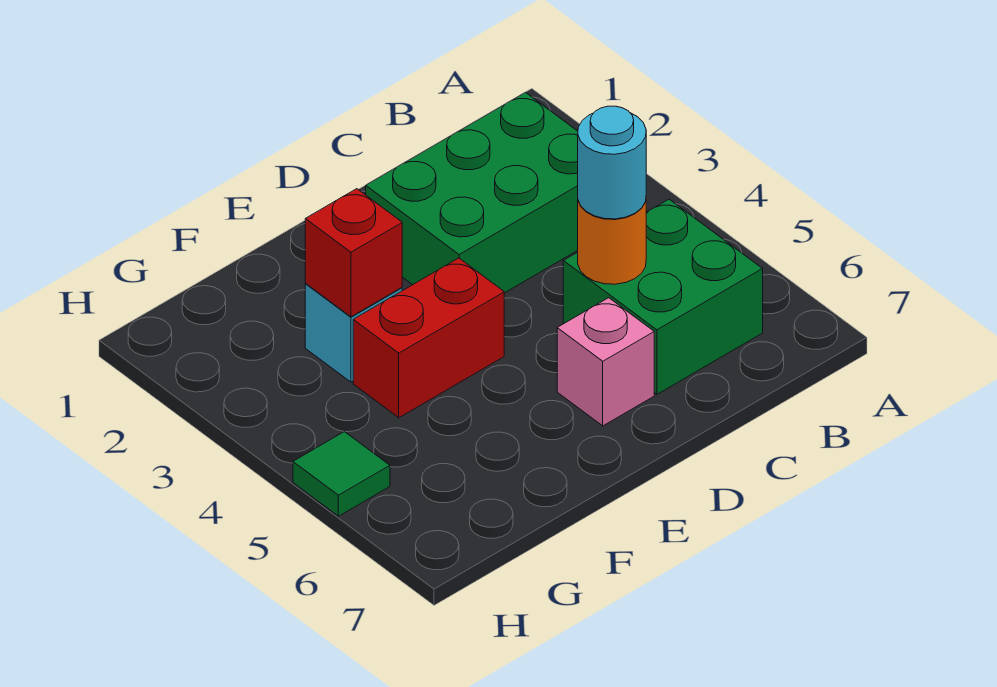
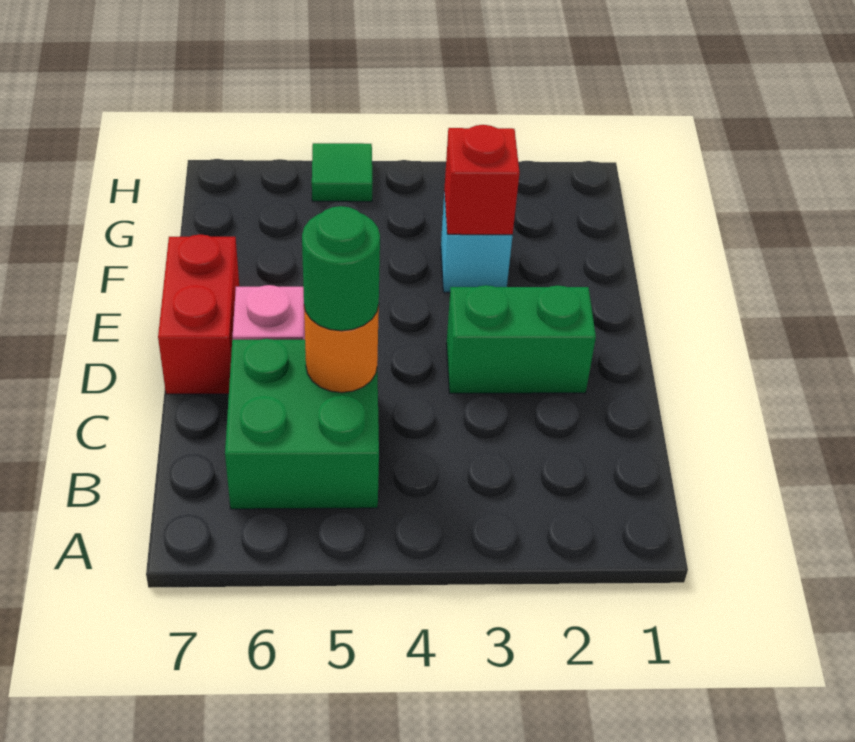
green brick B2:D3 level 1 -> green brick D2:D3 level 1
cyan round brick C5 level 3 -> green round brick C5 level 3
red brick E4:F4 level 1 -> red brick D7:E7 level 1

